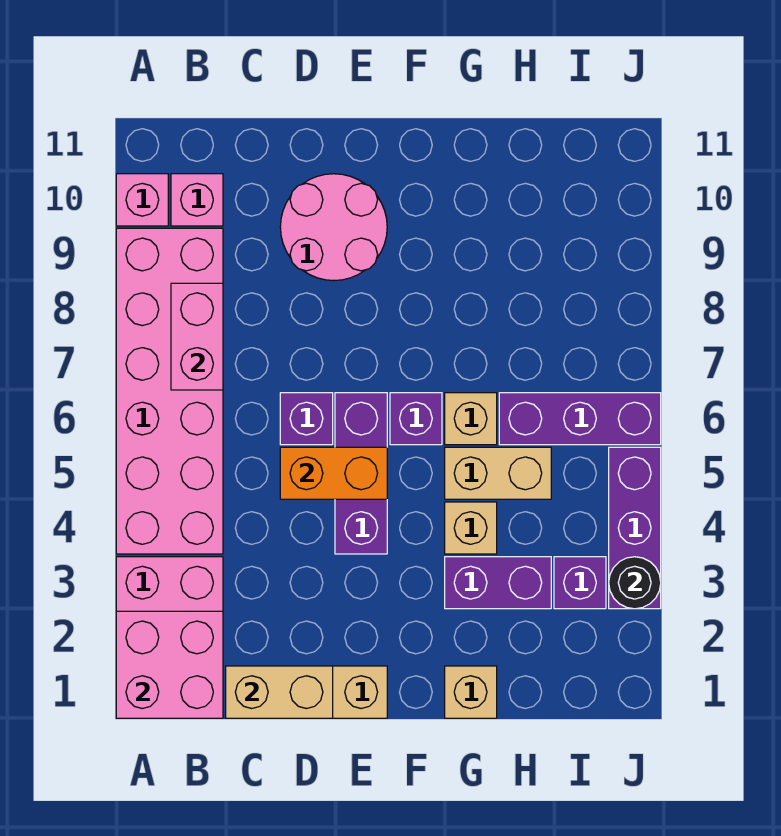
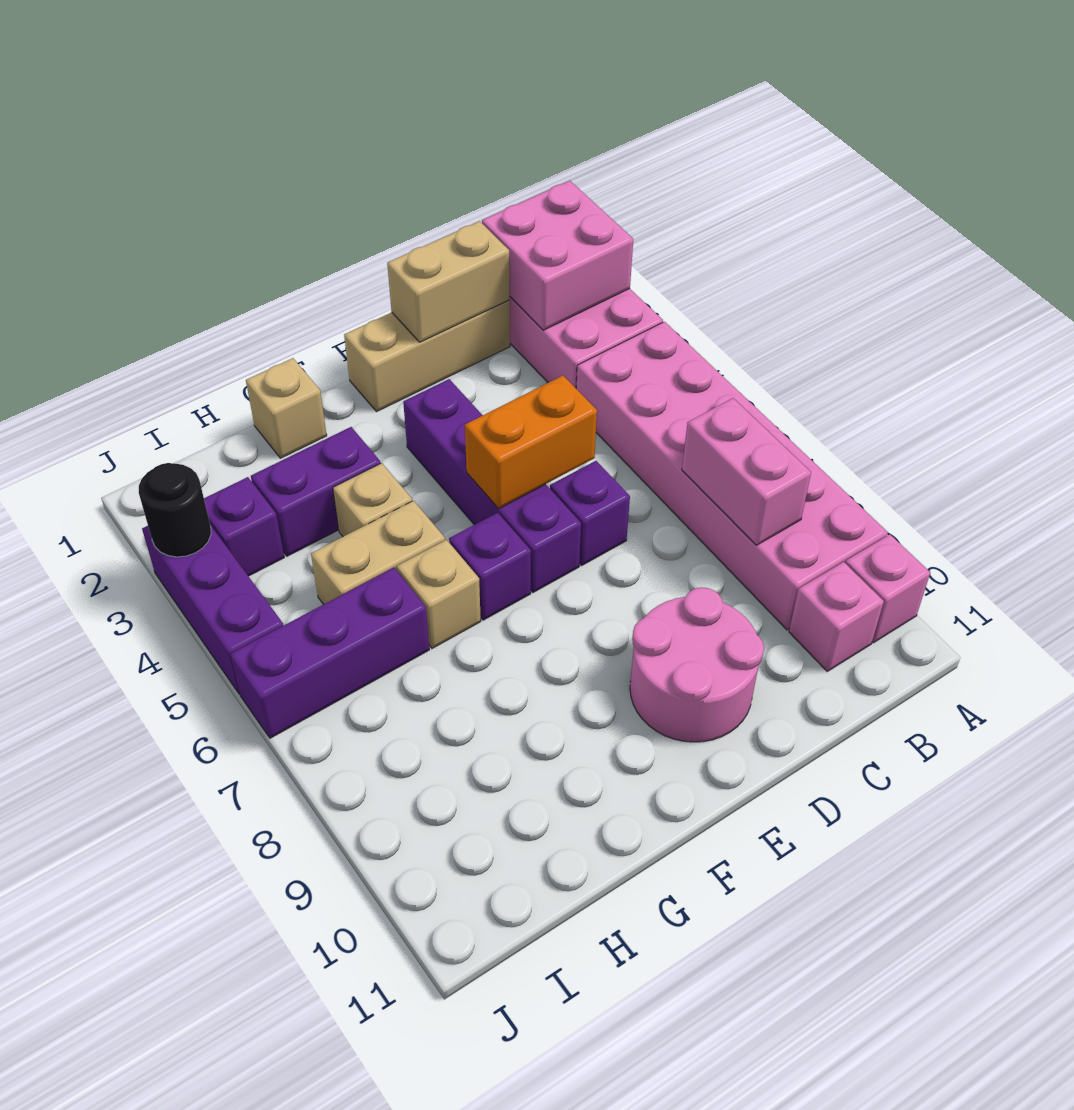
purple brick E4:E6 level 1 -> purple brick E3:E6 level 1

